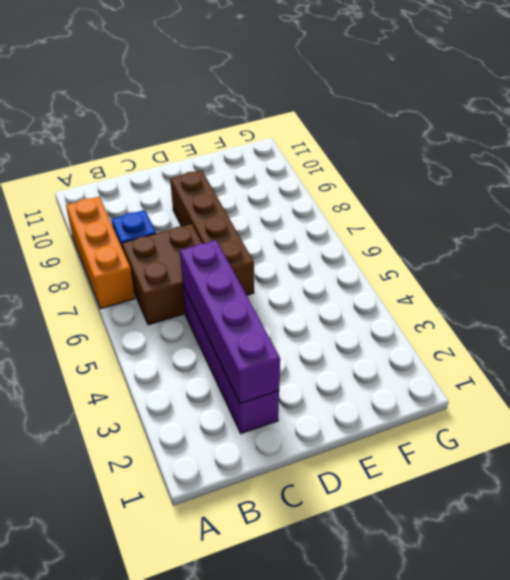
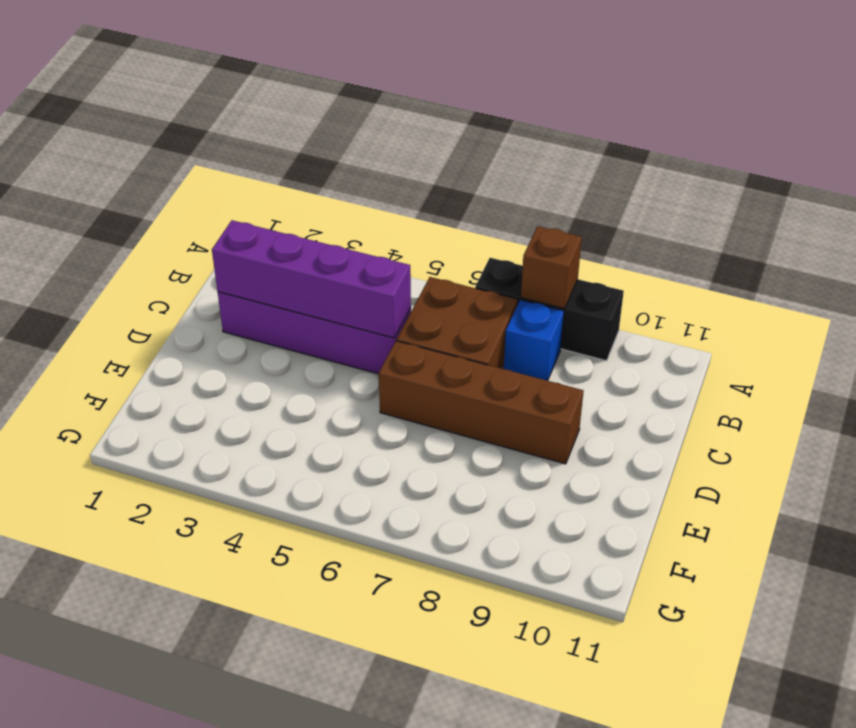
orange brick A7:A9 level 1 -> black brick A7:A9 level 1
none -> brown brick A8 level 2

